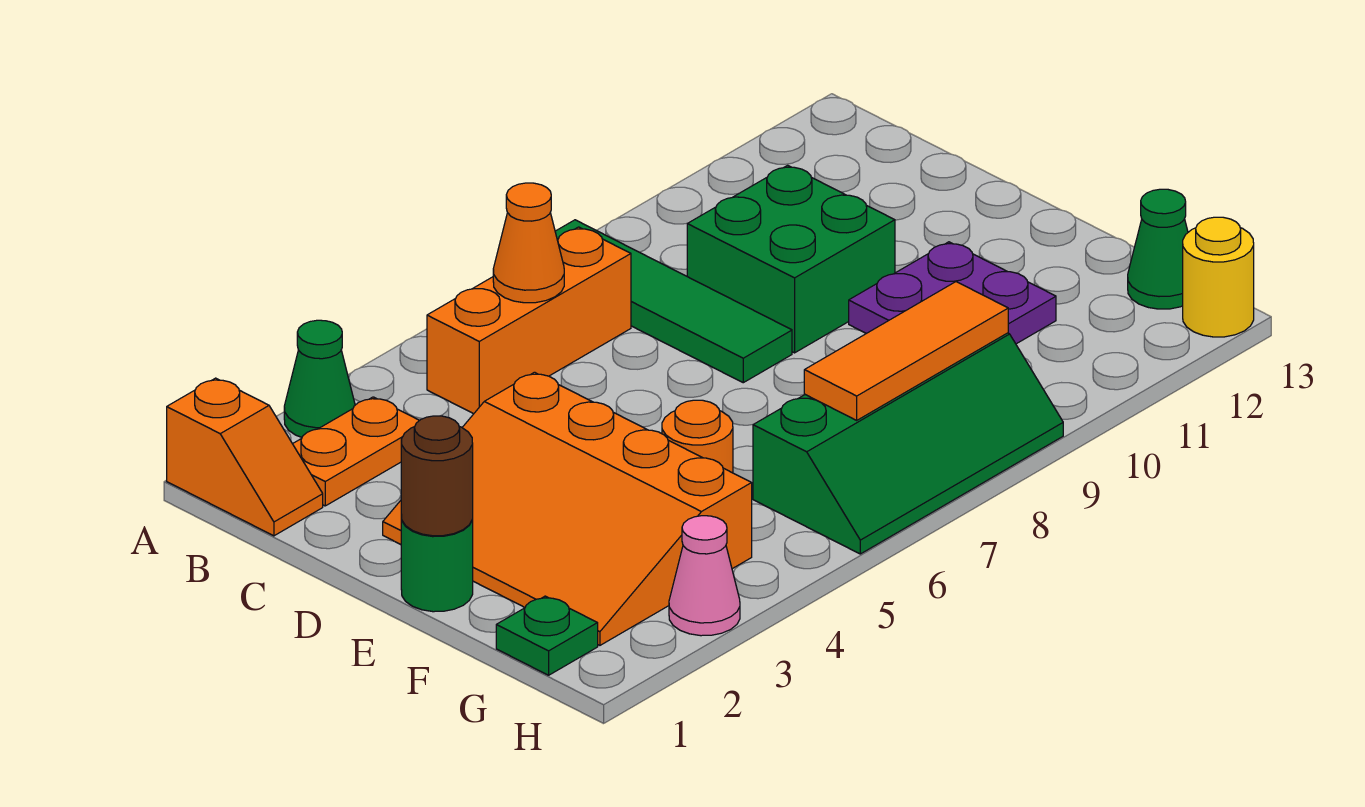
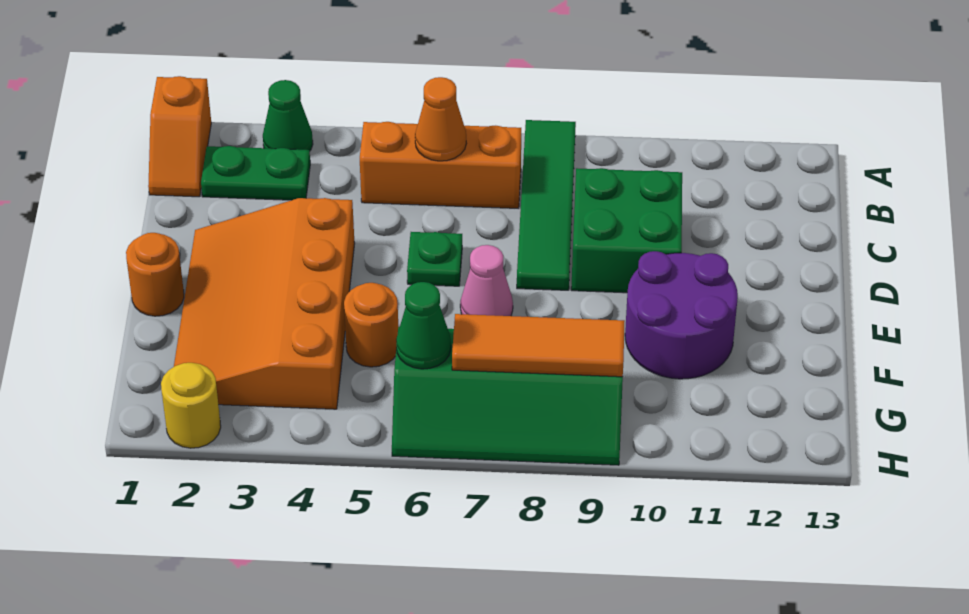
orange plate B2:B3 level 1 -> green plate B2:B3 level 1
green round brick E1 level 1 -> orange round brick E1 level 1
brown round brick E1 level 2 -> none
purple plate E10:F11 level 1 -> purple round brick E10:F11 level 1
green plate G1 level 1 -> green plate D6 level 1
green cone G13 level 1 -> green cone G6 level 2
pink cone H3 level 1 -> pink cone E7 level 1
yellow round brick H13 level 1 -> yellow round brick H2 level 1

